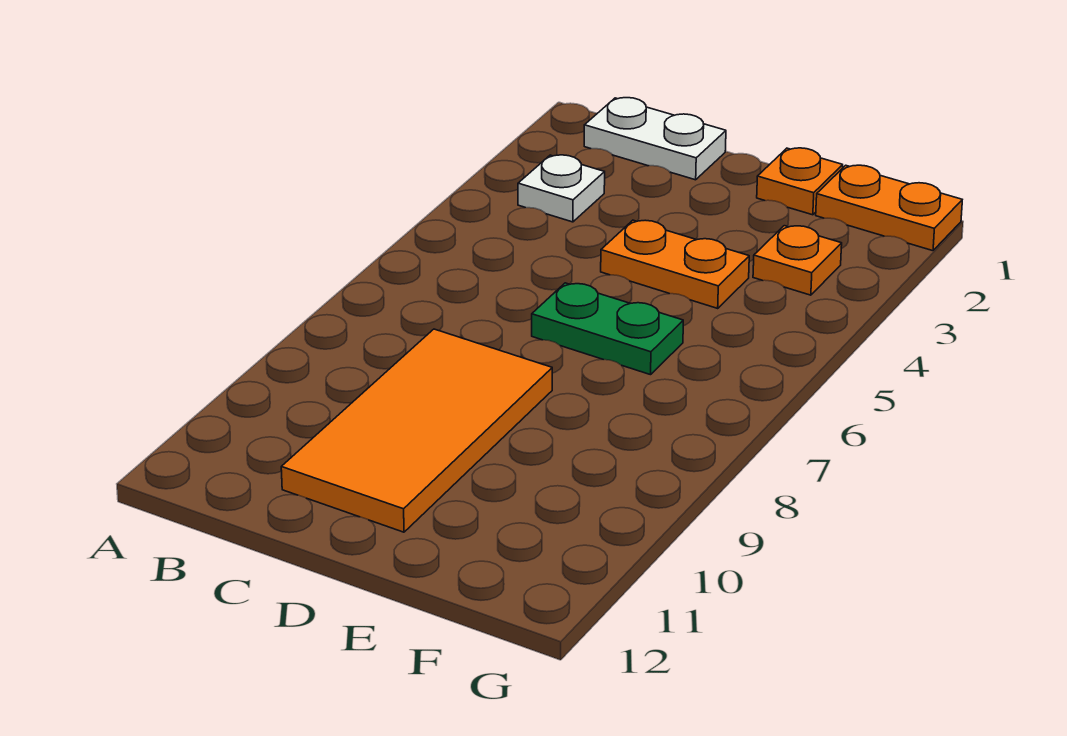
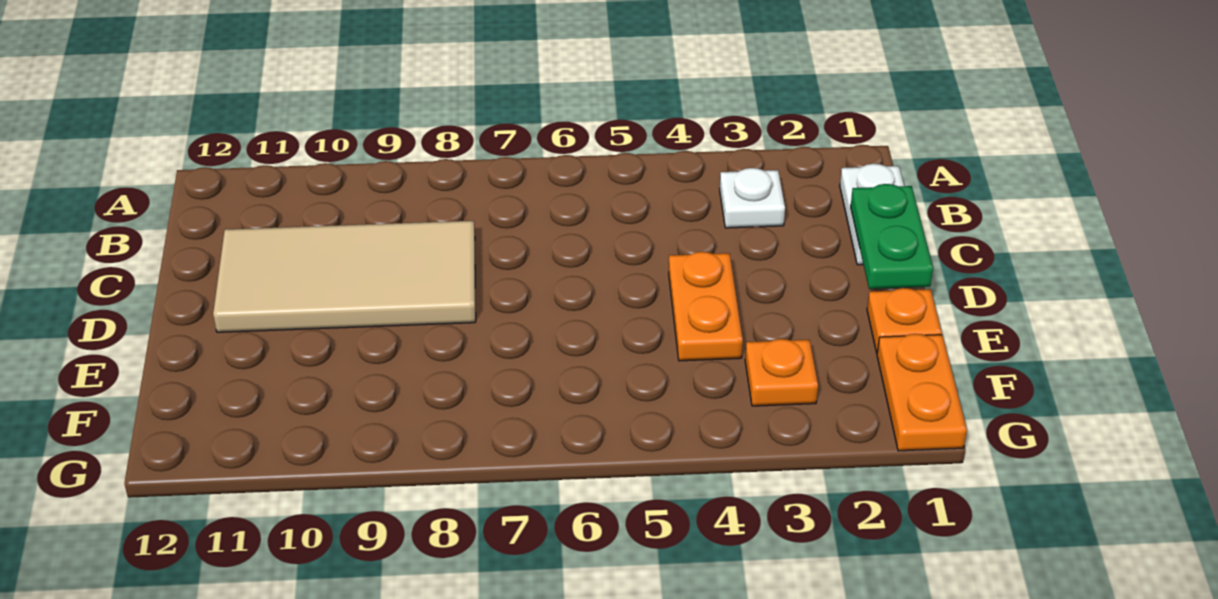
orange tile C8:D11 level 1 -> tan tile C8:D11 level 1
green plate D6:E6 level 1 -> green plate C1:D1 level 2

